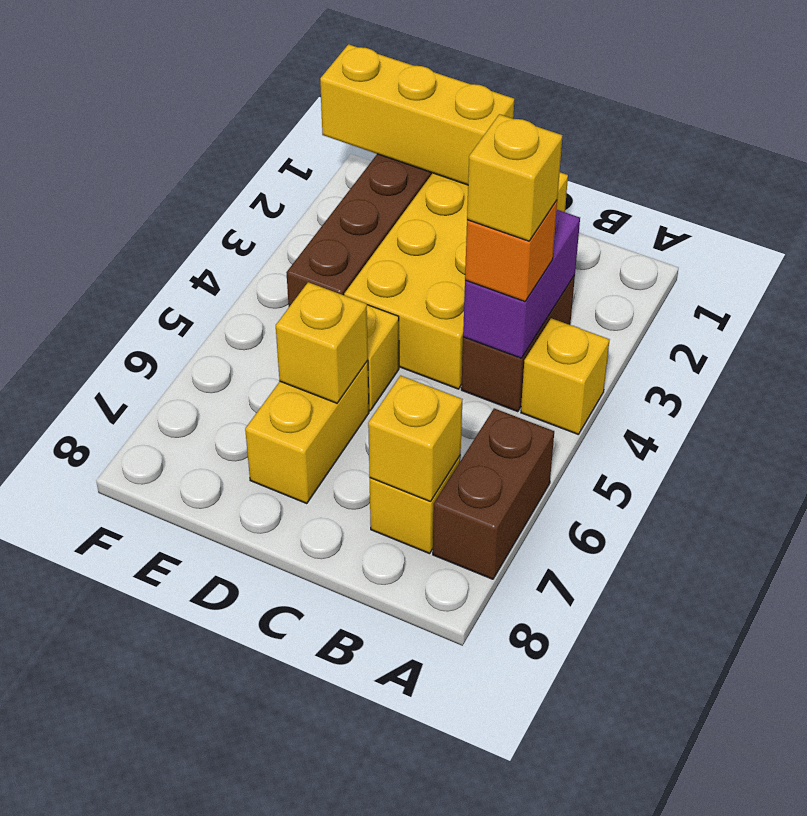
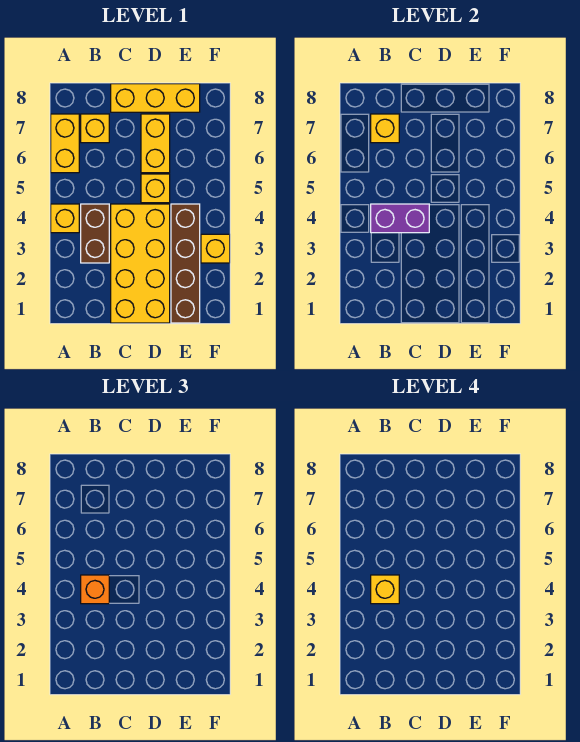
brown brick A6:A7 level 1 -> yellow brick A6:A7 level 1
purple brick B3:B4 level 2 -> purple brick B4:C4 level 2
yellow brick D1:F1 level 2 -> yellow brick C8:E8 level 1
yellow brick D6 level 2 -> yellow brick F3 level 1

